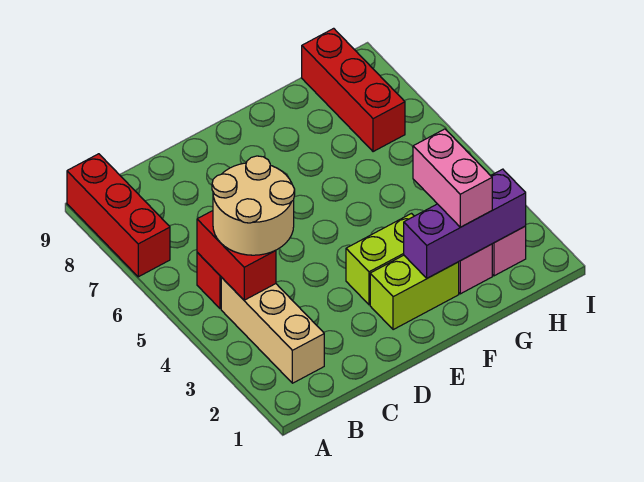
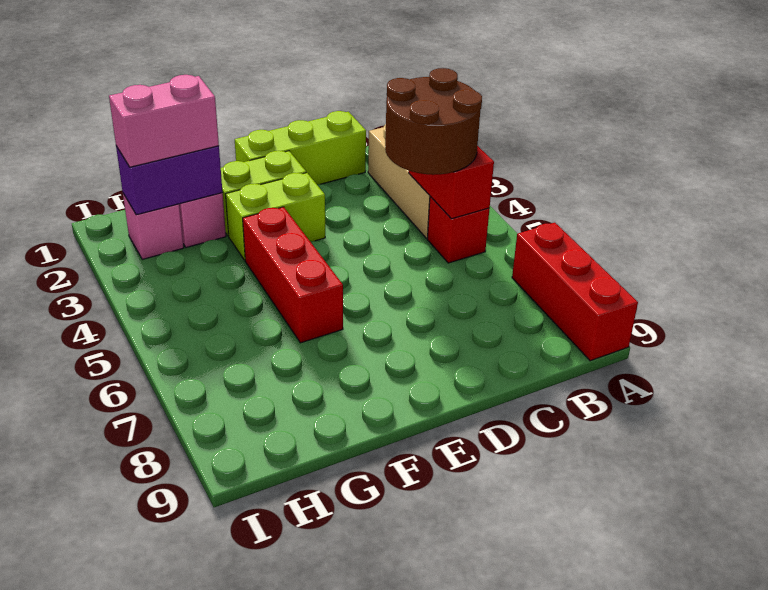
tan round brick B4:C5 level 3 -> brown round brick B4:C5 level 3
none -> lime brick C1:E1 level 1
purple brick F2:H2 level 2 -> purple brick G2:H2 level 2
pink brick G2:G3 level 3 -> pink brick G2:H2 level 3
red brick H7:H9 level 1 -> red brick F4:F6 level 1

